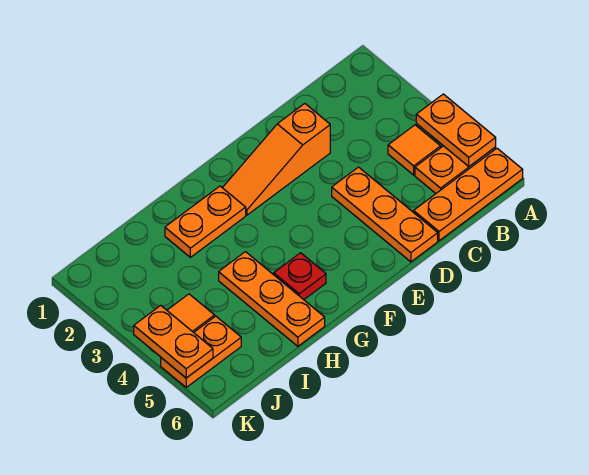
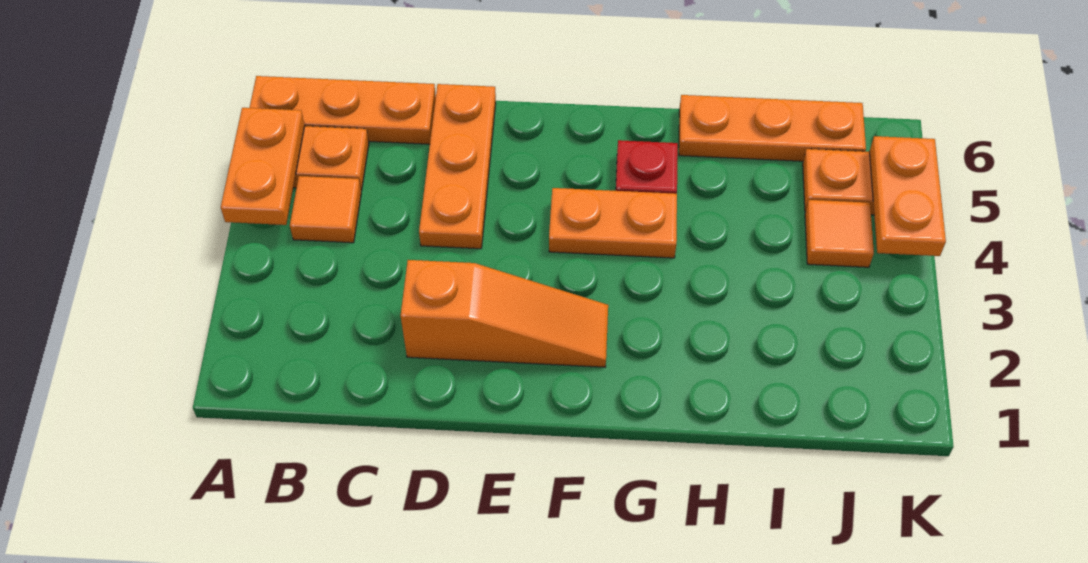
orange plate G2:H2 level 1 -> orange plate F4:G4 level 1
orange plate H4:H6 level 1 -> orange plate H6:J6 level 1

